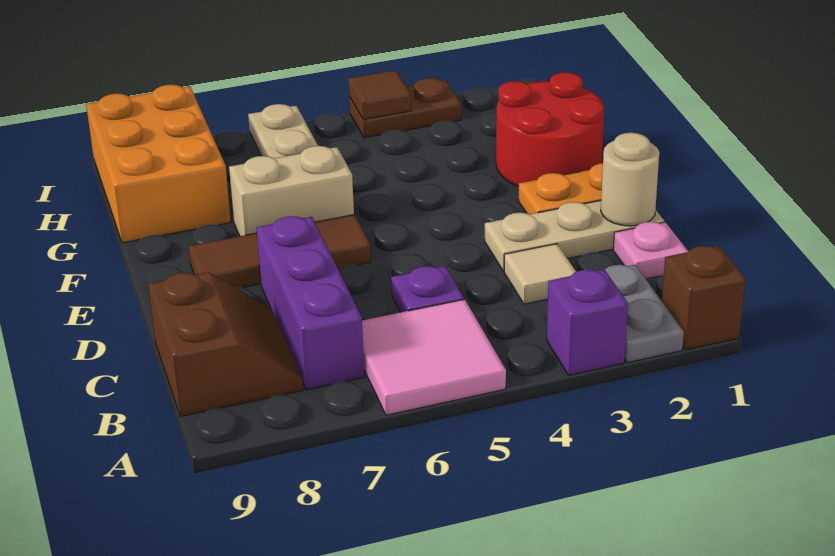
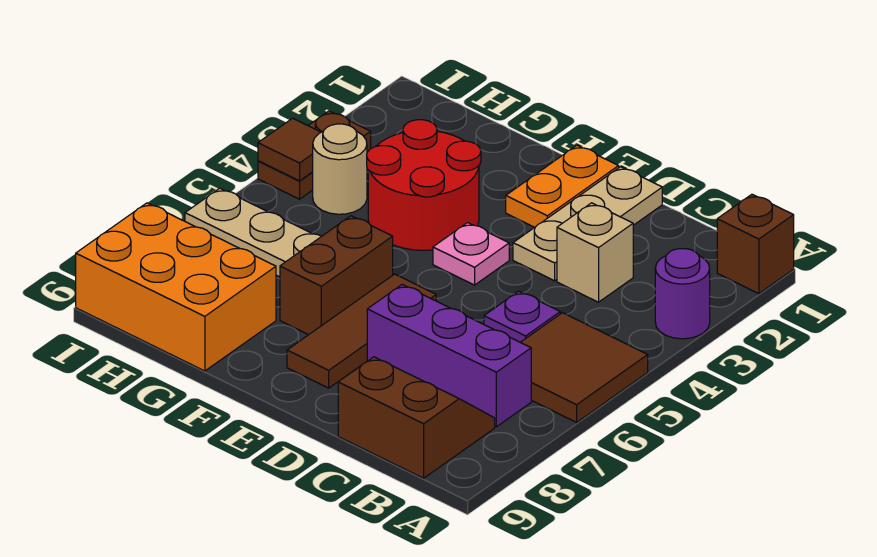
grey plate A2:B2 level 1 -> none
purple brick A3 level 1 -> purple round brick A3 level 1
pink tile A5:B6 level 1 -> brown tile A5:B6 level 1
pink plate C1 level 1 -> pink plate E4 level 1
tan tile C3 level 1 -> tan brick C3 level 1
tan round brick D1 level 2 -> tan round brick H4 level 1
red round brick F1:G2 level 1 -> red round brick F3:G4 level 1
tan brick F6:F7 level 1 -> brown brick F6:F7 level 1

